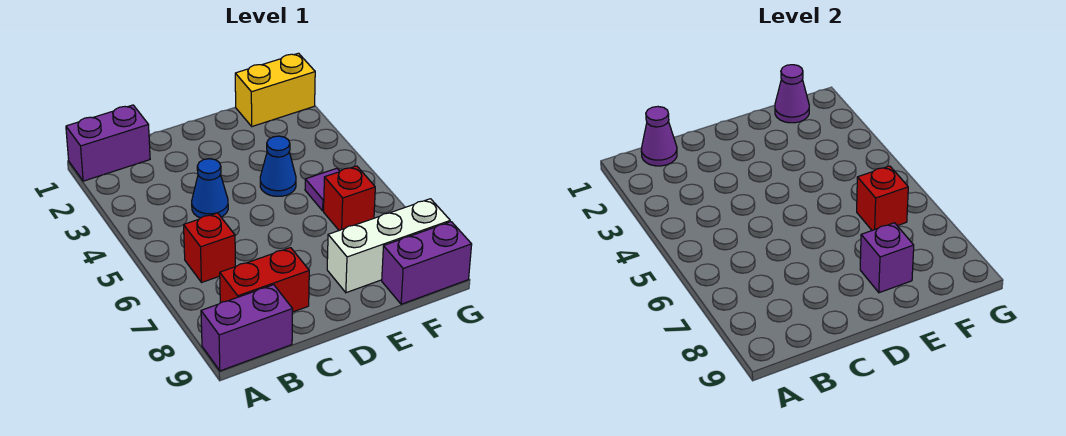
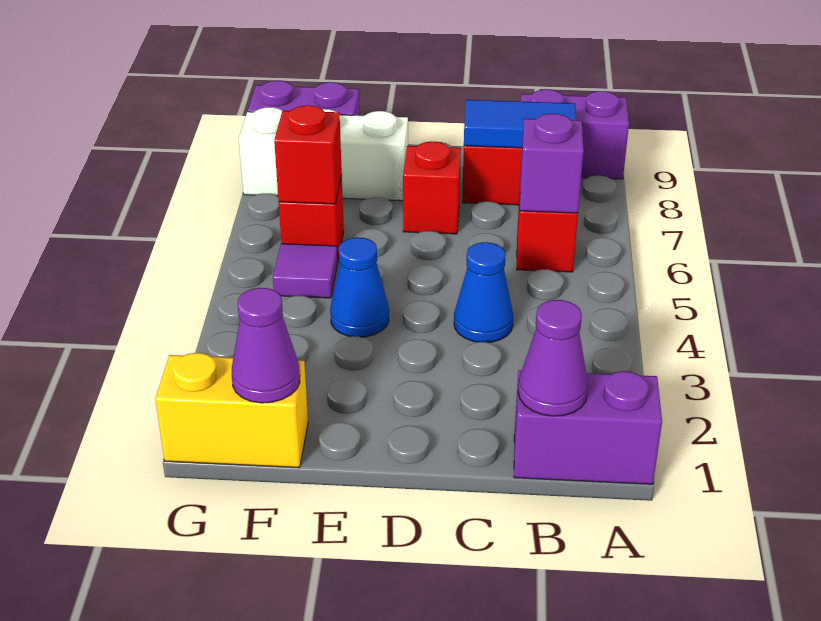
none -> blue tile B8:C8 level 2
none -> red brick D7 level 1
purple brick E8 level 2 -> purple brick B6 level 2

